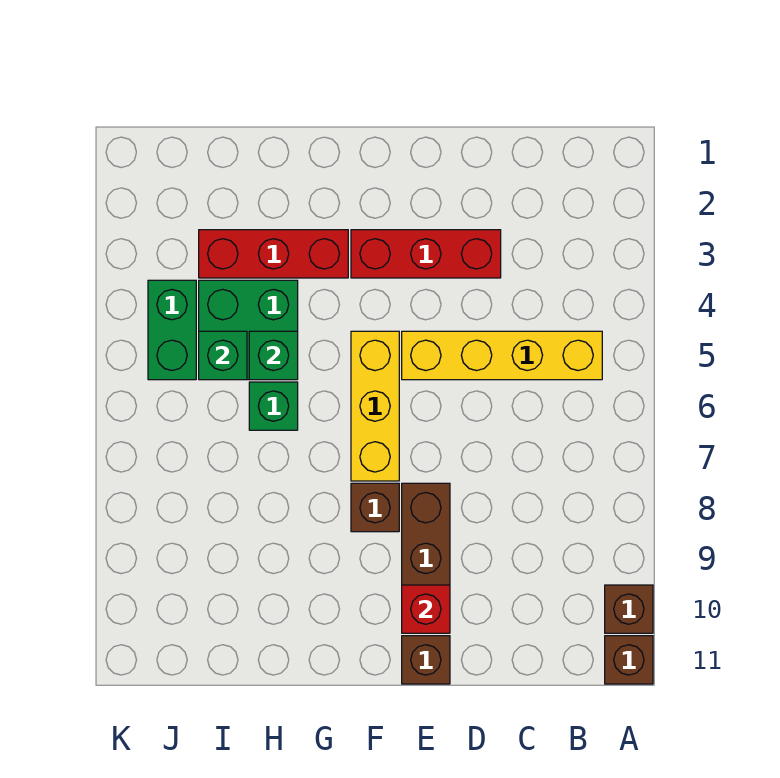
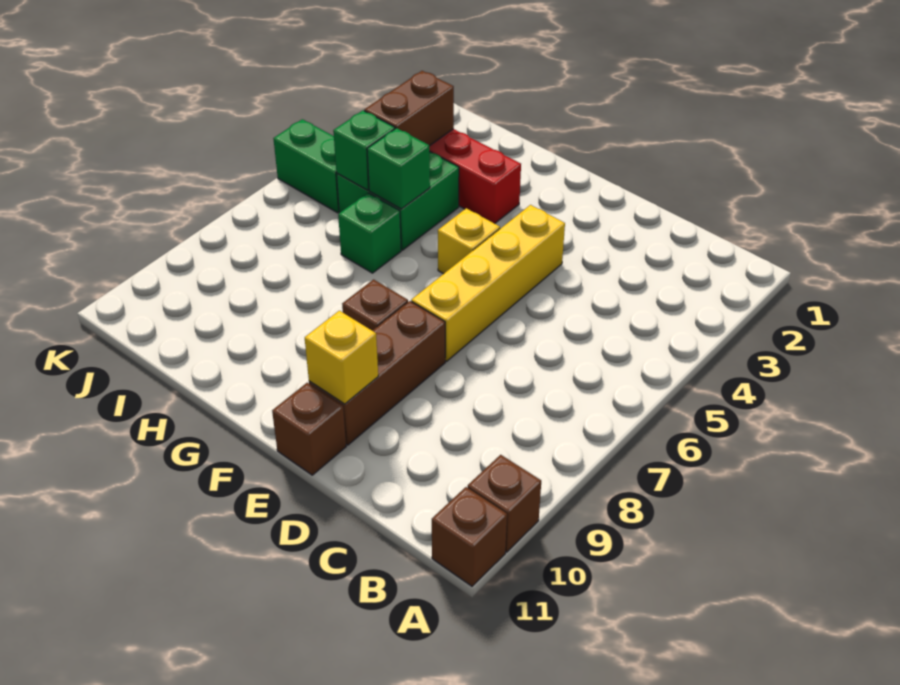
yellow brick B5:E5 level 1 -> yellow brick E4:E7 level 1
red brick D3:F3 level 1 -> none
red brick E10 level 2 -> yellow brick E10 level 2
yellow brick F5:F7 level 1 -> yellow brick F5 level 1
none -> brown brick I3:I4 level 2
green brick J4:J5 level 1 -> green brick J5:K5 level 1

